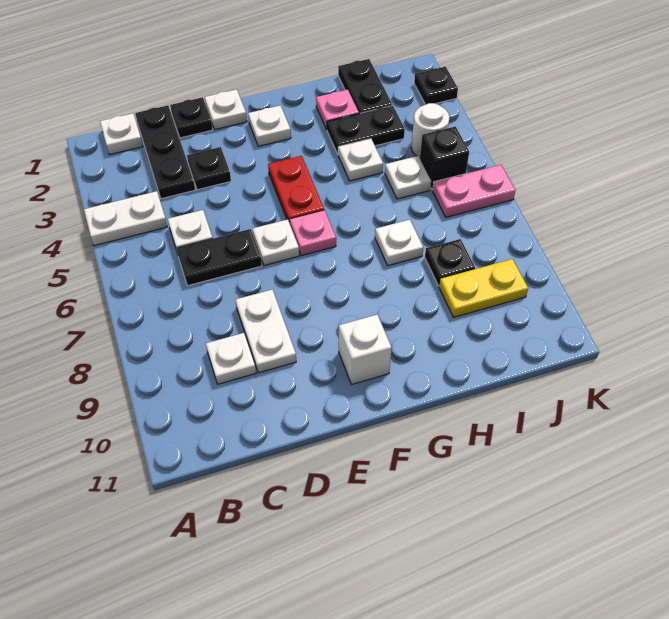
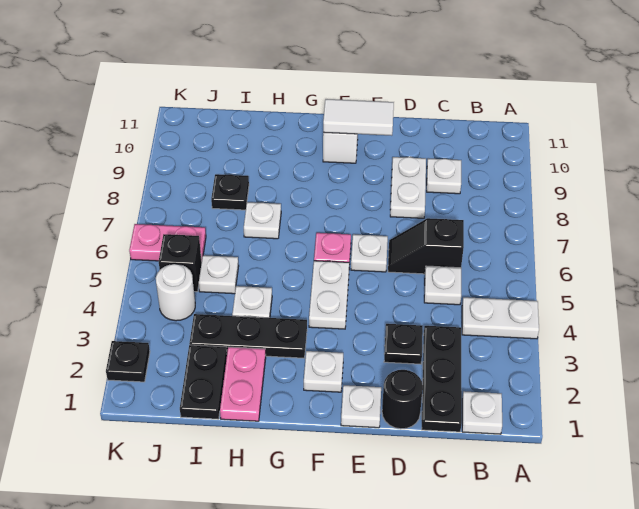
black plate C6:D6 level 1 -> black slope C6:D6 level 1 top C
black plate D1 level 1 -> black round brick D1 level 1
none -> white tile E10:F10 level 2
red plate F4:F5 level 1 -> white plate F4:F5 level 1
pink plate H2 level 1 -> pink plate H1:H2 level 1
black plate H3:I3 level 1 -> black plate G3:I3 level 1
yellow plate I9:J9 level 1 -> none

